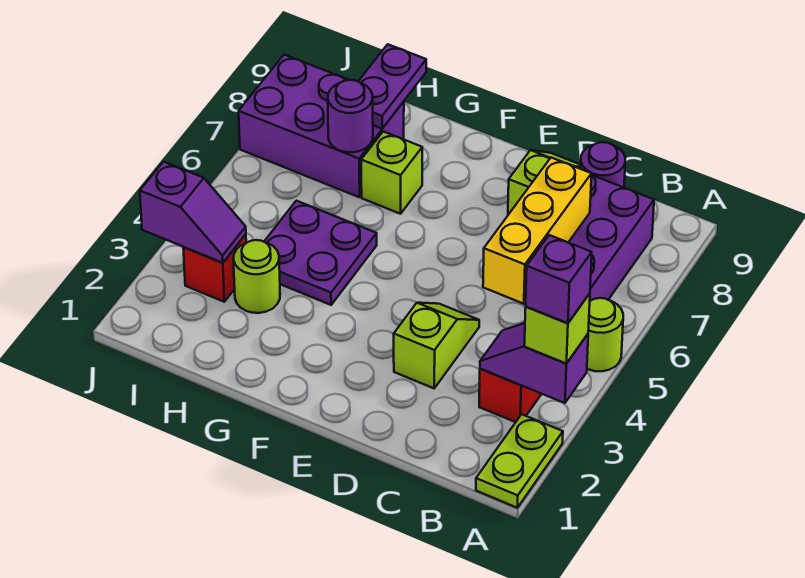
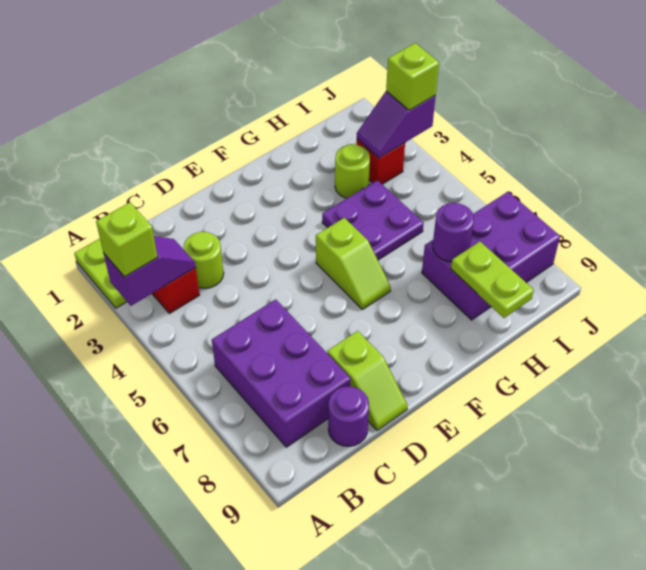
purple brick A3 level 4 -> none
lime round brick A5 level 1 -> lime round brick C3 level 1
yellow brick C5:C7 level 2 -> none
lime slope D3:D4 level 1 top 3 -> lime slope F5:F6 level 1 top 5
lime brick G7 level 1 -> lime brick J3 level 3
purple plate H8:H9 level 2 -> lime plate H8:H9 level 2

